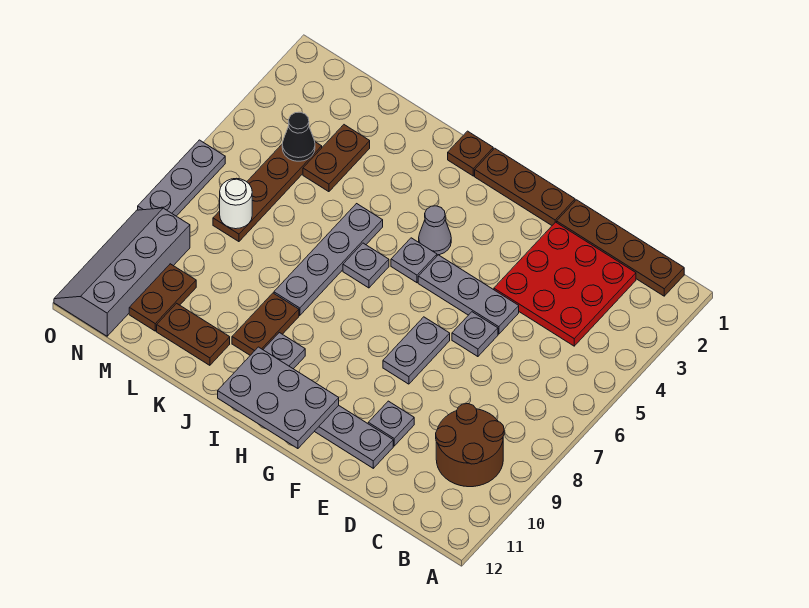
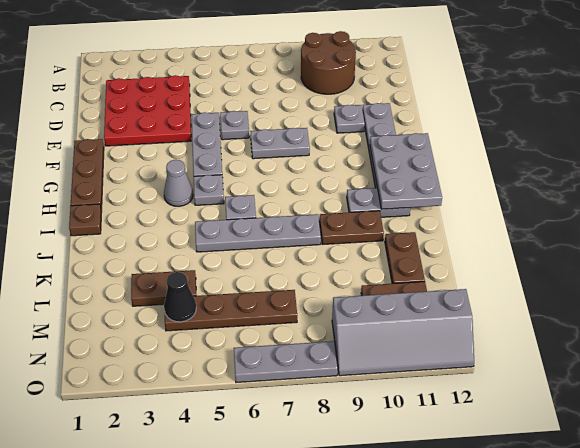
brown plate B1:E1 level 1 -> none
white round brick M7 level 2 -> none

